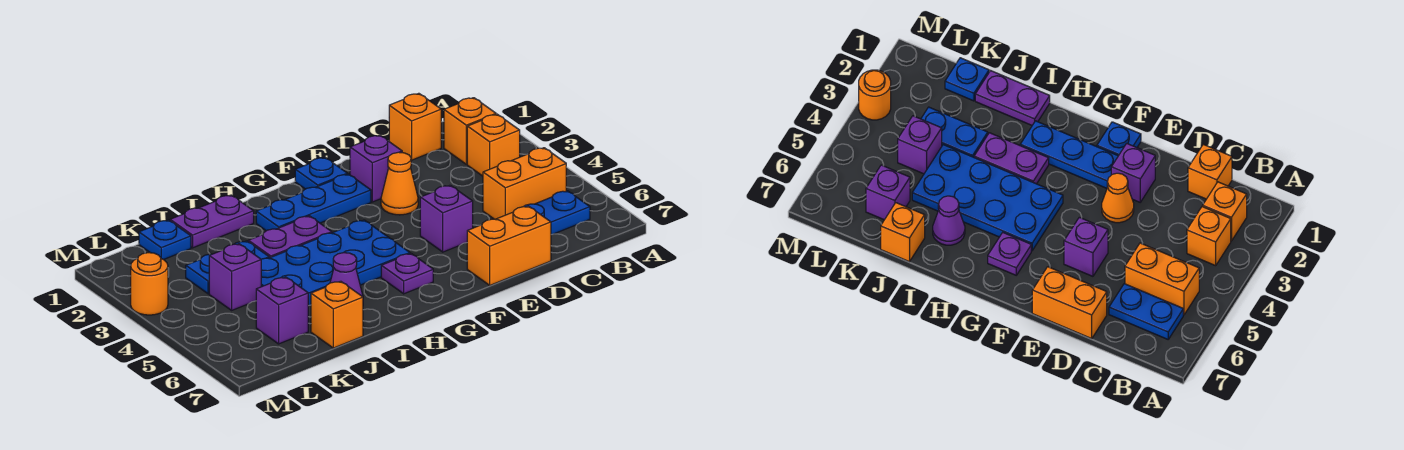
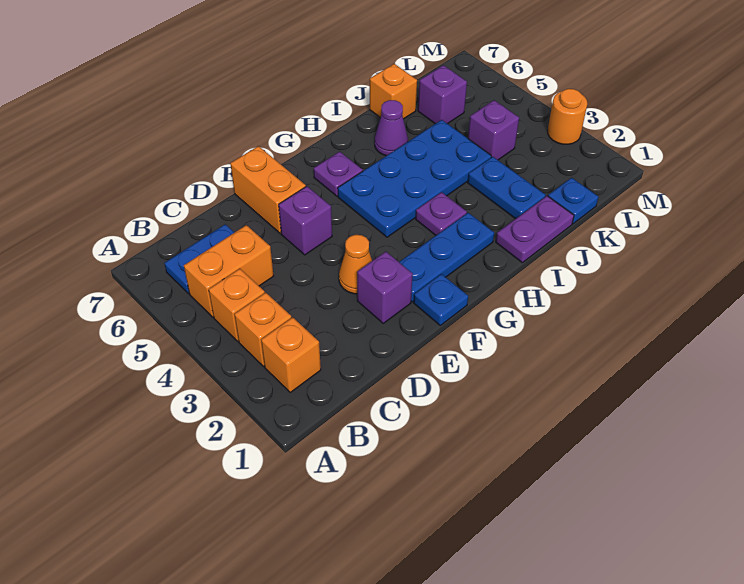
orange brick C1 level 1 -> orange brick B4 level 1
orange brick D7:E7 level 1 -> orange brick E6:E7 level 1
purple plate H3:I3 level 1 -> purple plate H3 level 1
blue plate J3:K3 level 1 -> blue plate J2:J3 level 1

